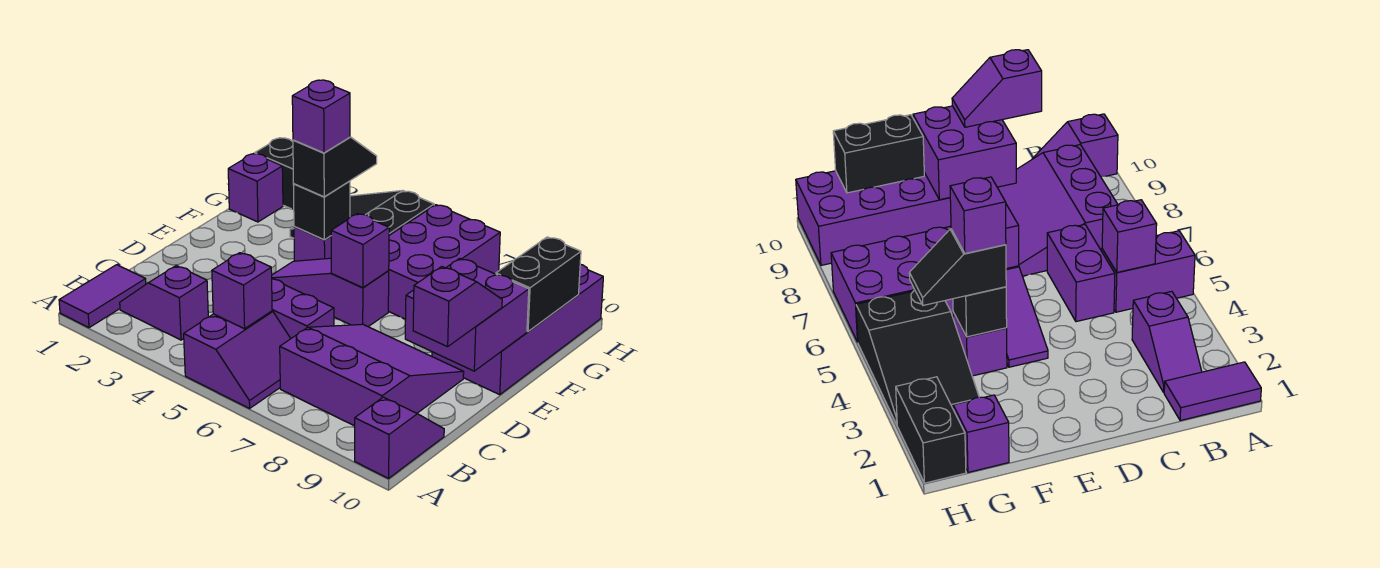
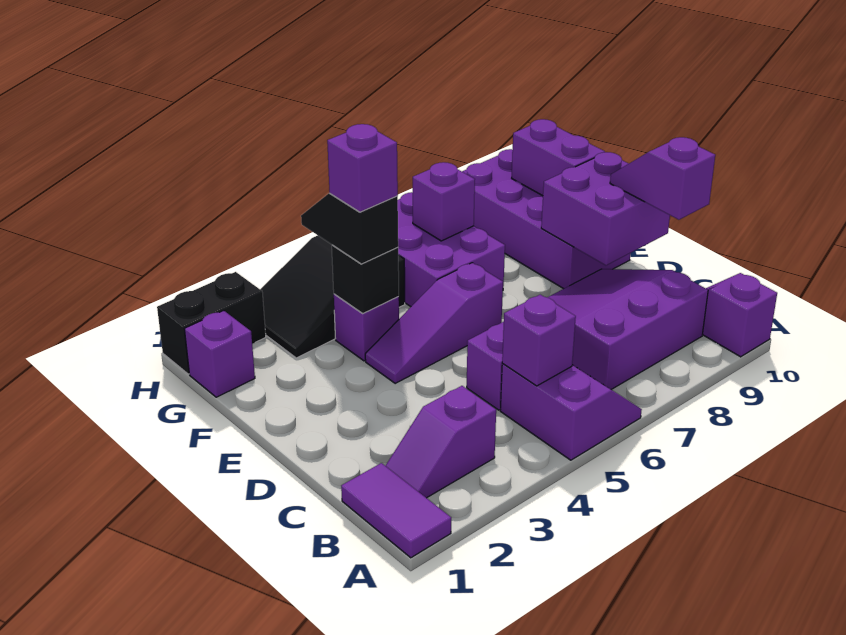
purple brick E6 level 2 -> purple brick G7 level 2
black brick F10:G10 level 2 -> purple brick F10:G10 level 2

